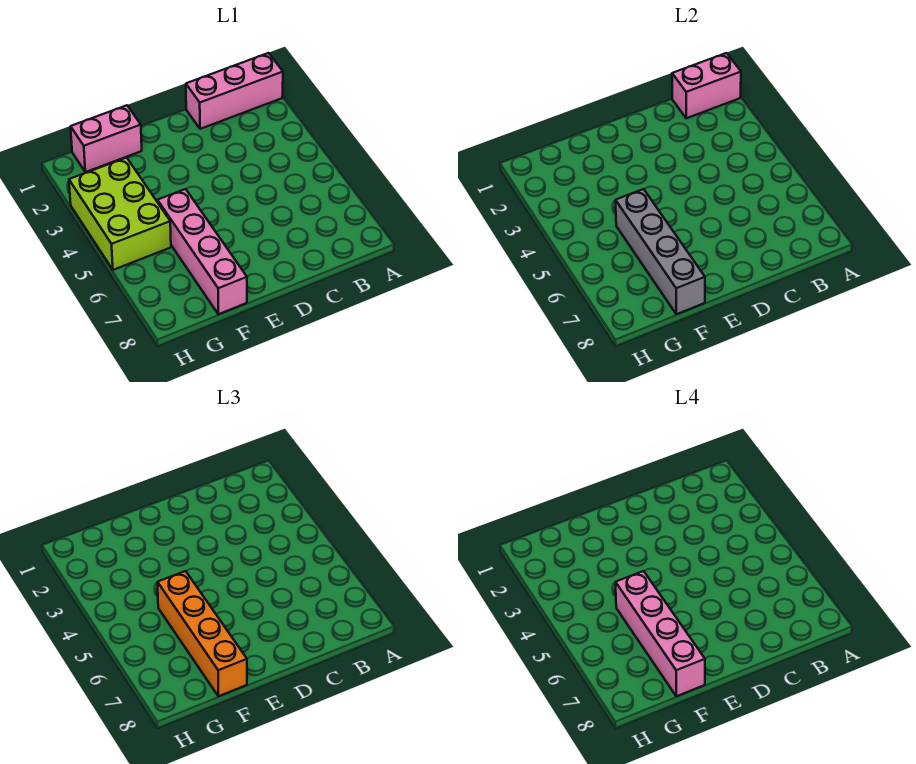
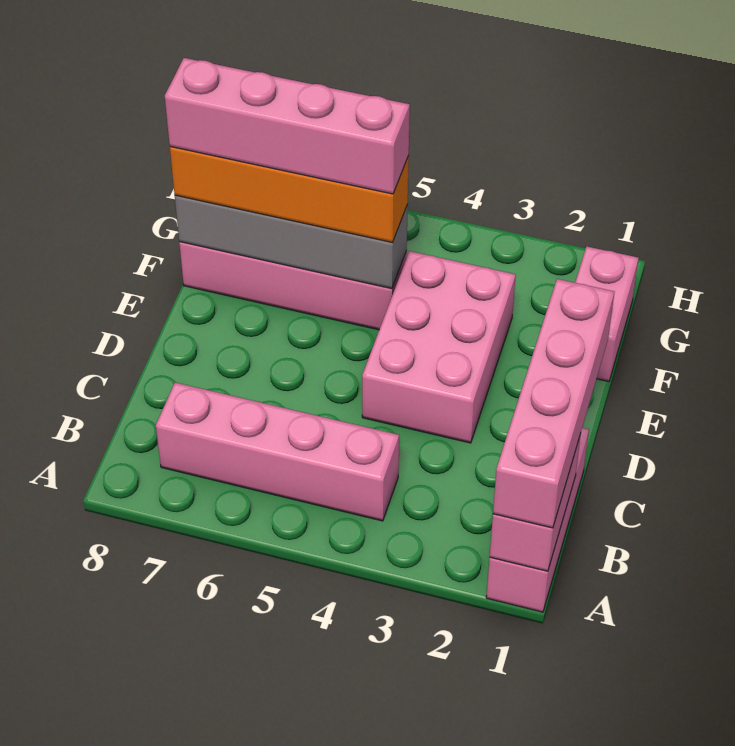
none -> pink brick A1:D1 level 3
none -> pink brick B4:B7 level 1
none -> pink brick D3:F4 level 1
lime brick G3:H5 level 1 -> none

